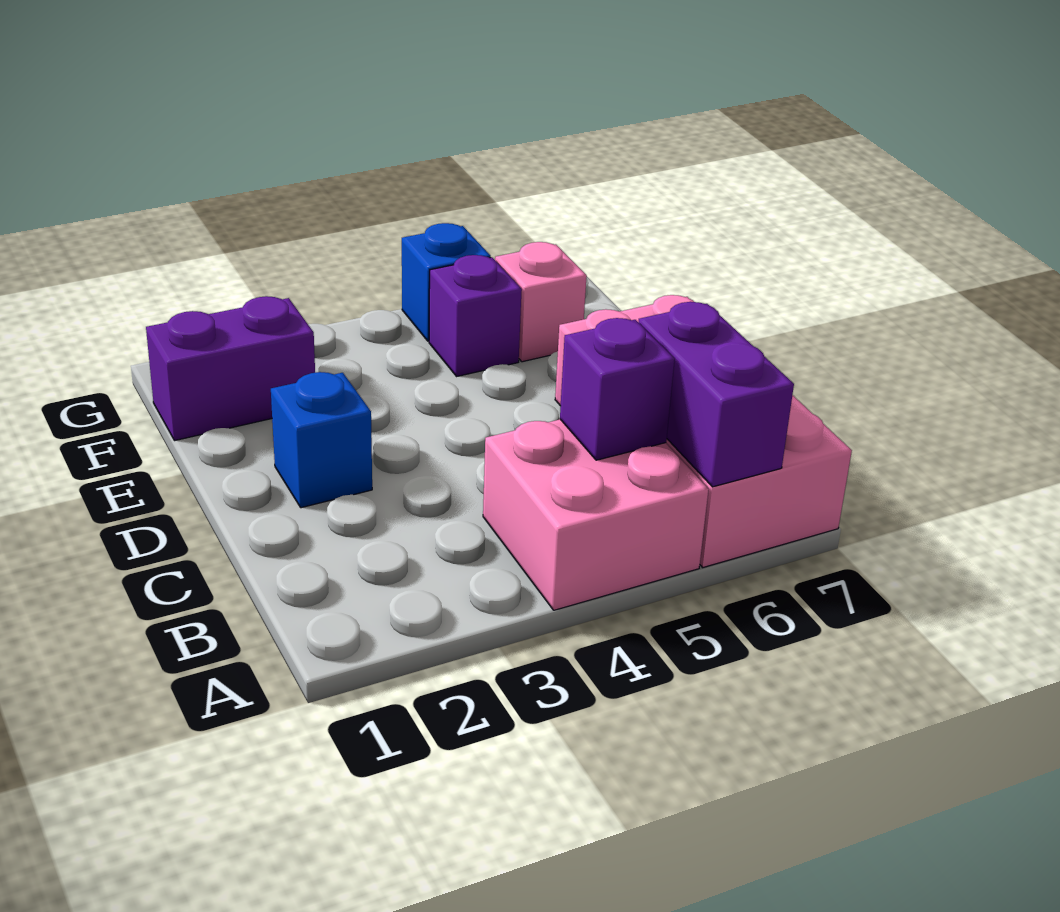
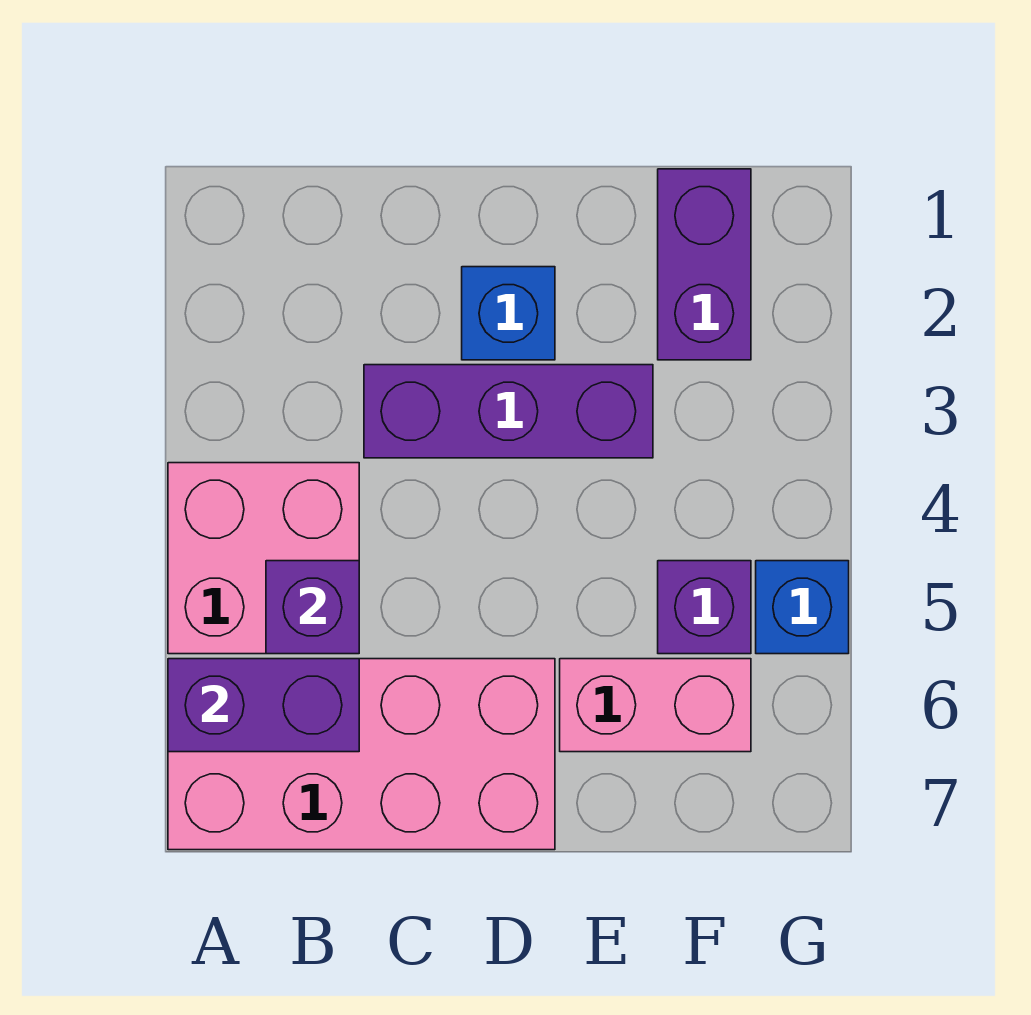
none -> purple brick C3:E3 level 1
pink brick F6 level 1 -> pink brick E6:F6 level 1

